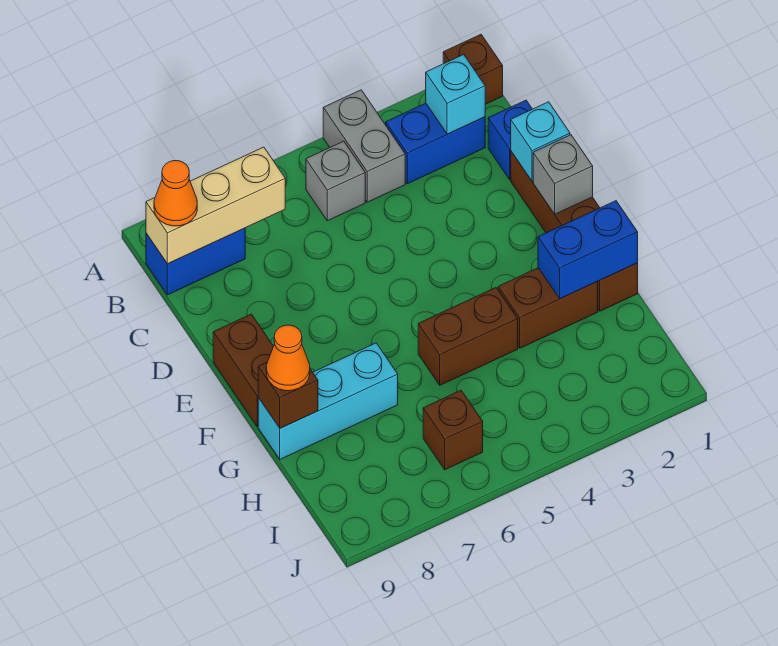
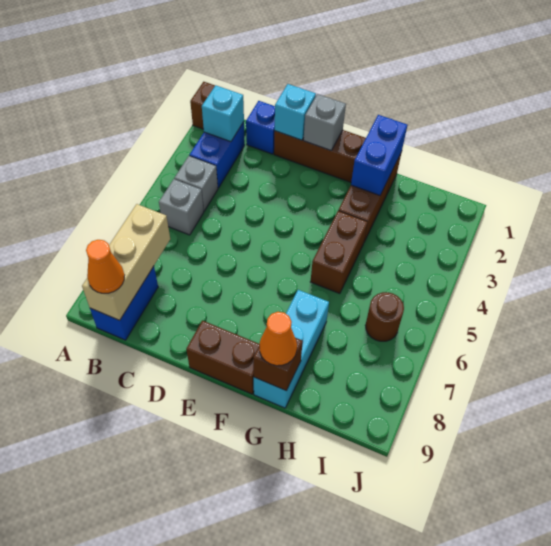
grey brick A4:B4 level 1 -> grey brick B4 level 1
brown brick I6 level 1 -> brown round brick I6 level 1

